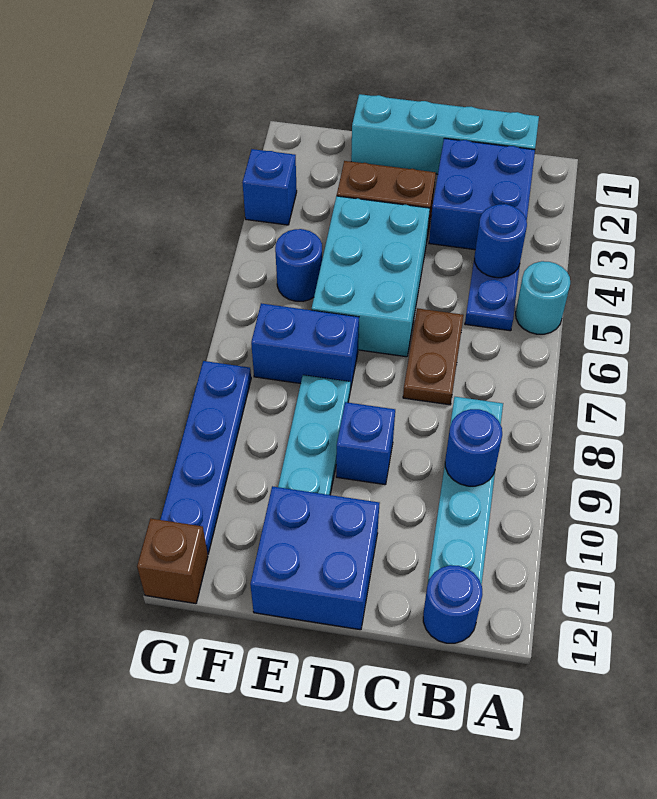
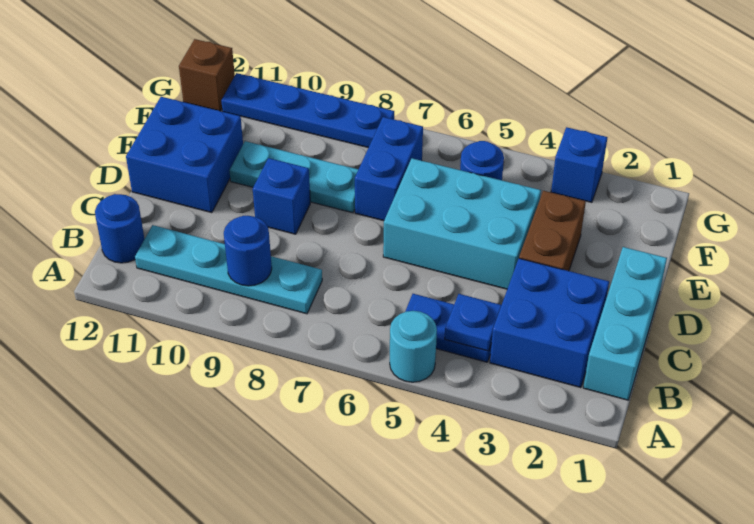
cyan brick B1:E1 level 1 -> cyan brick B1:D1 level 1
blue round brick B4 level 2 -> blue plate B4 level 2
brown plate C6:C7 level 1 -> none

